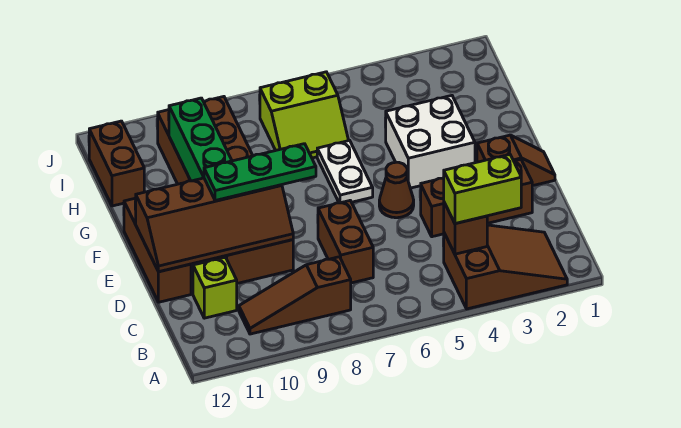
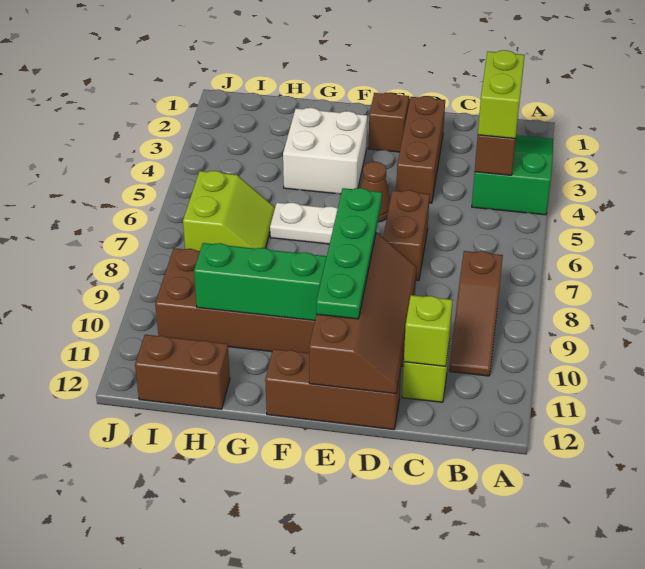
brown slope A2:B4 level 1 top 4 -> green slope A2:B4 level 1 top 4
brown brick C7:D7 level 1 -> brown brick D6:D7 level 1
none -> lime brick C11 level 2
green plate E8:E10 level 3 -> green plate E8:E11 level 3

